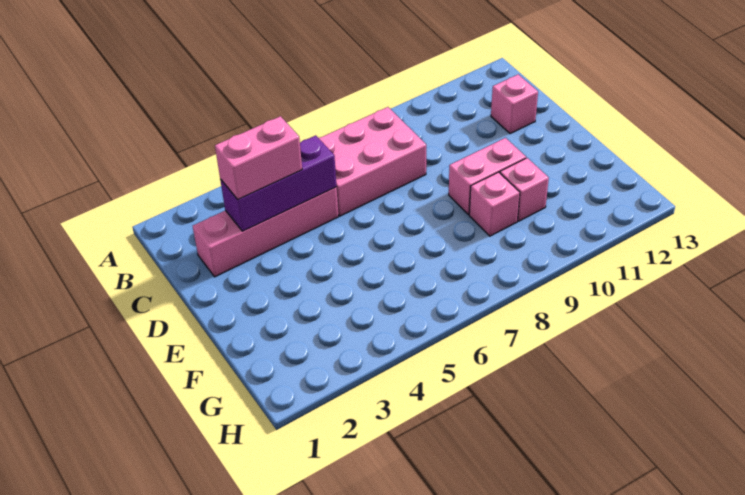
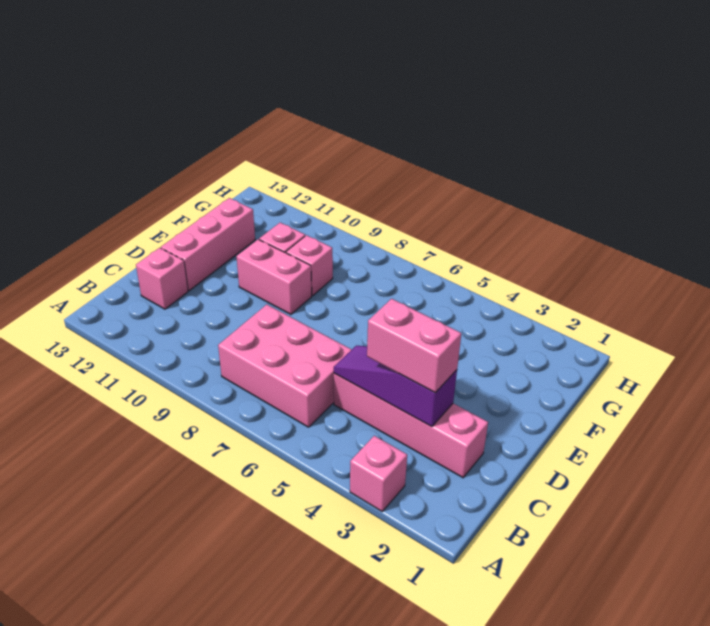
none -> pink brick A3 level 1
purple brick C3:C5 level 2 -> purple slope C3:C5 level 2 top 3
none -> pink brick D12:F12 level 1

